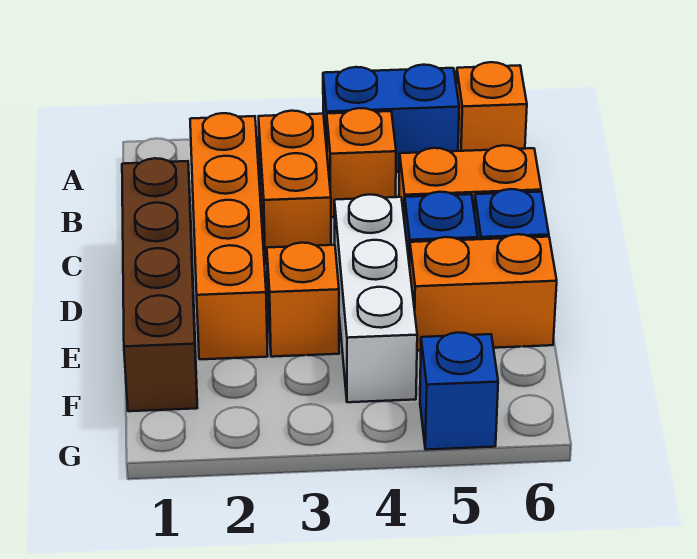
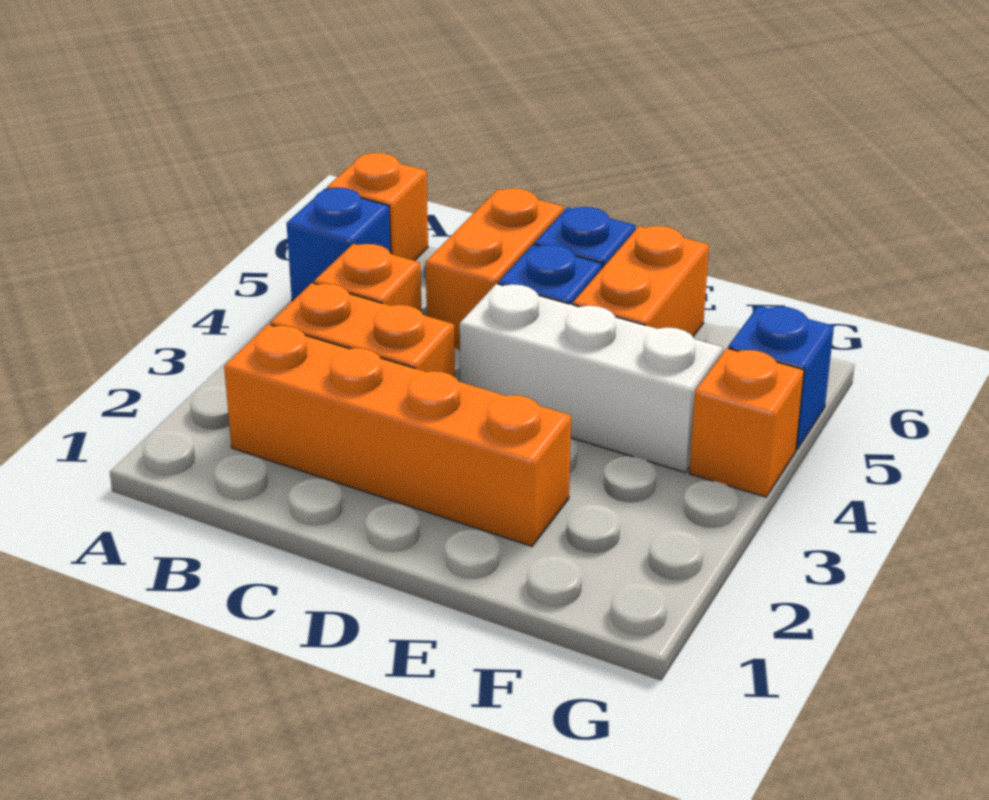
blue brick A4:A5 level 1 -> blue brick A5 level 1
brown brick C1:F1 level 1 -> none
orange brick E3 level 1 -> orange brick G4 level 1

